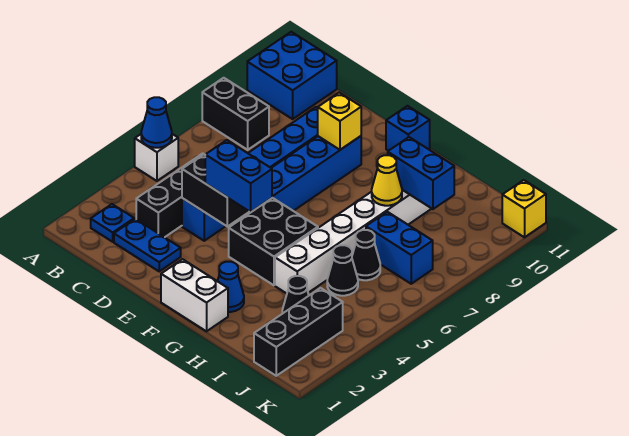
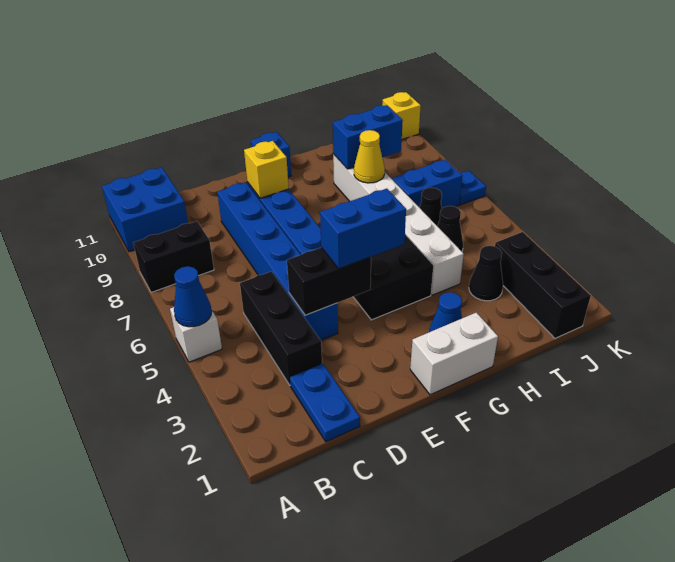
blue plate B2 level 1 -> blue plate K7 level 1
blue plate C2:D2 level 1 -> blue plate C1:C2 level 1

